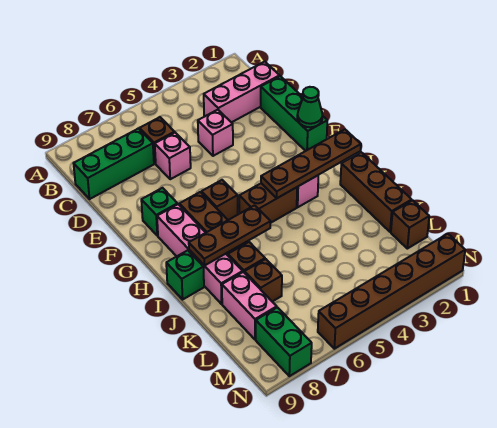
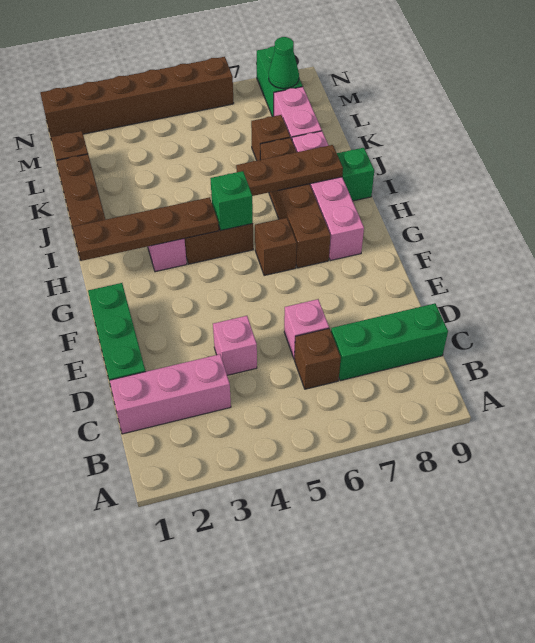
green cone F1 level 2 -> green cone M8 level 2
green brick F8 level 1 -> green brick H5 level 2

